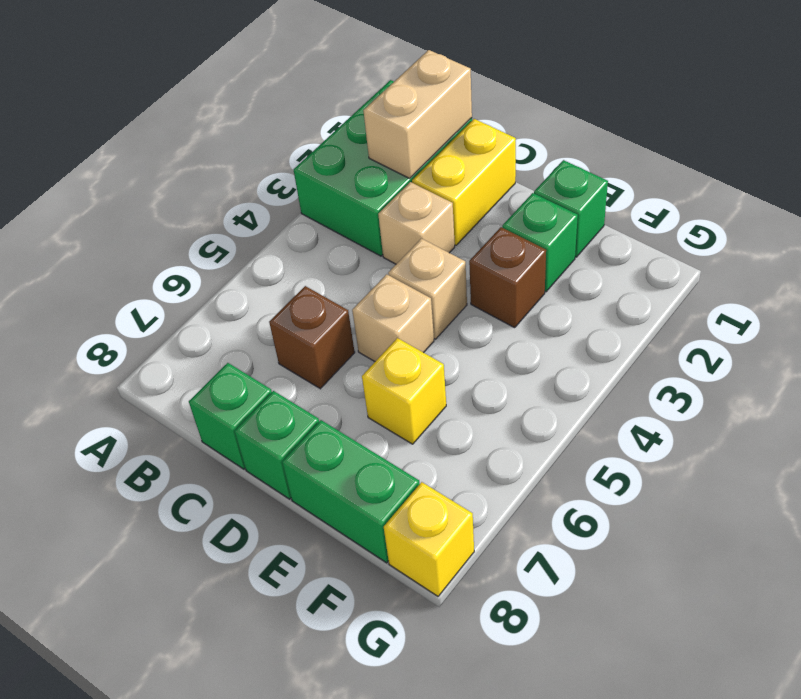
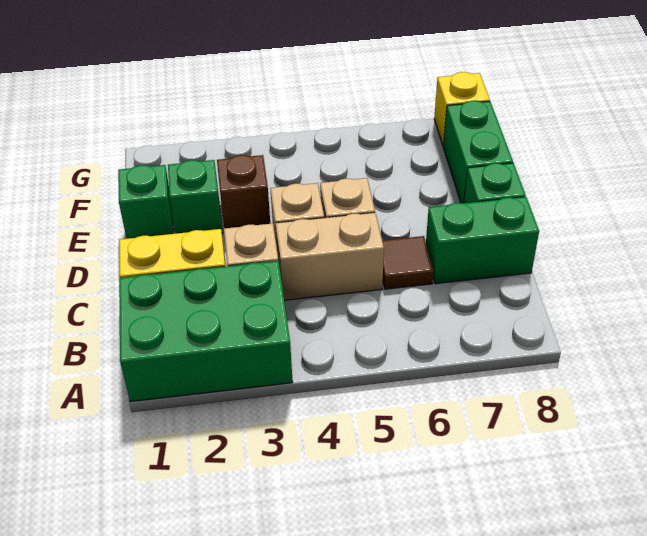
tan brick B1:B2 level 2 -> tan brick C4:C5 level 1
brown brick C6 level 1 -> brown tile C6 level 1
green brick C8 level 1 -> green brick C7:C8 level 1
yellow brick E6 level 1 -> none

